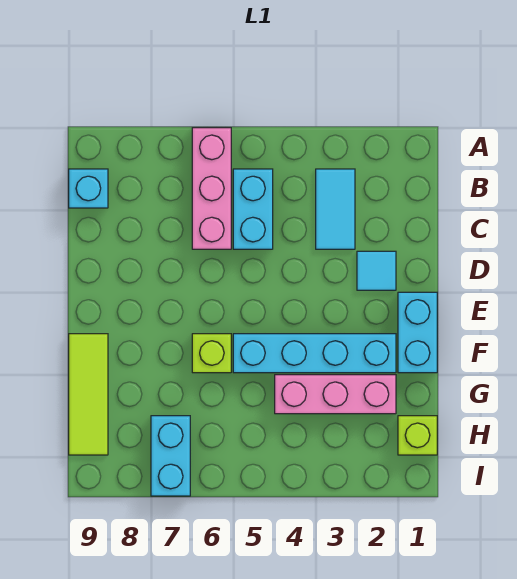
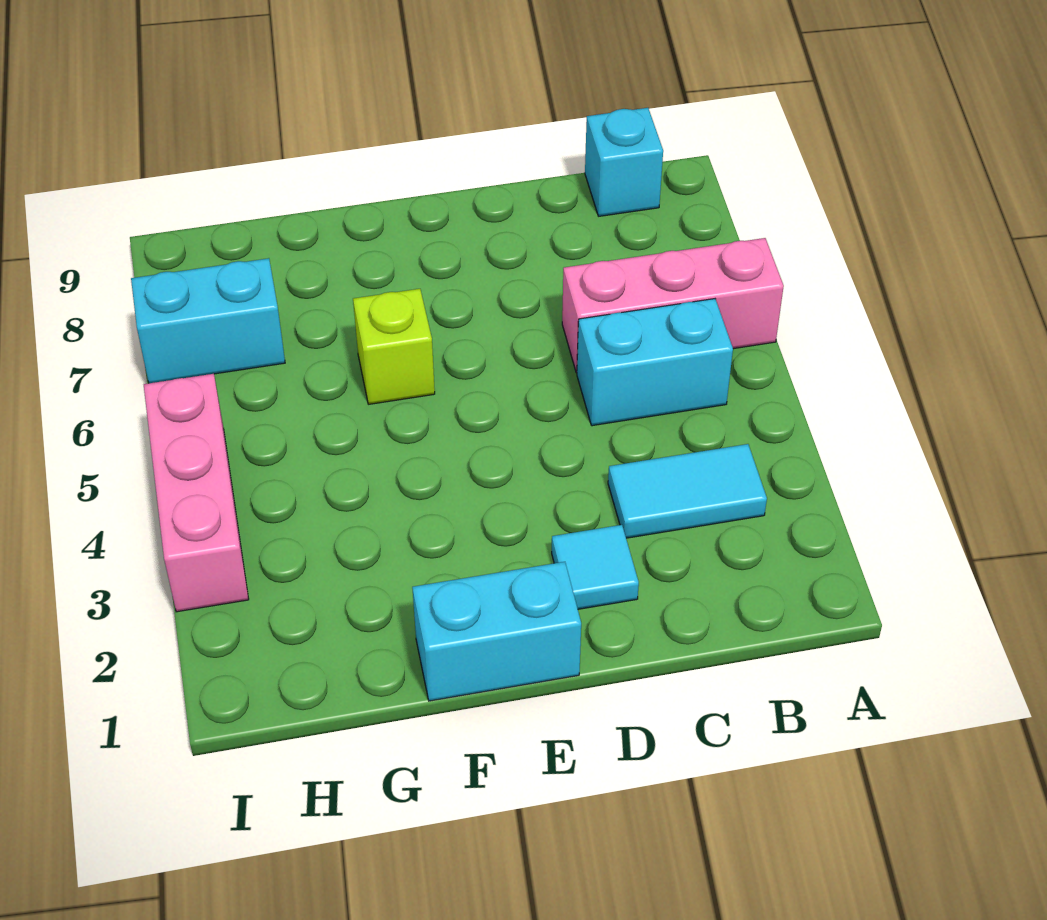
cyan brick F2:F5 level 1 -> none
lime tile F9:H9 level 1 -> none
pink brick G2:G4 level 1 -> pink brick I3:I5 level 1
lime brick H1 level 1 -> none

